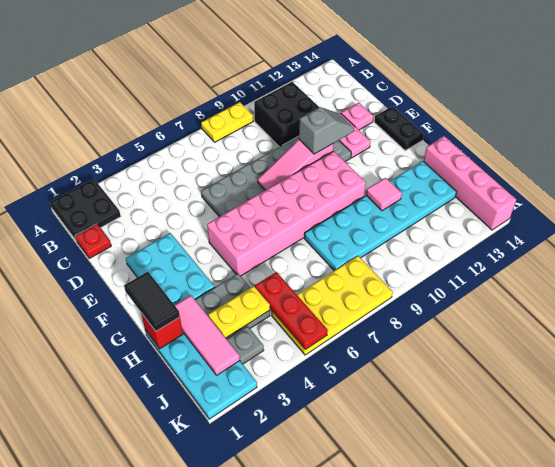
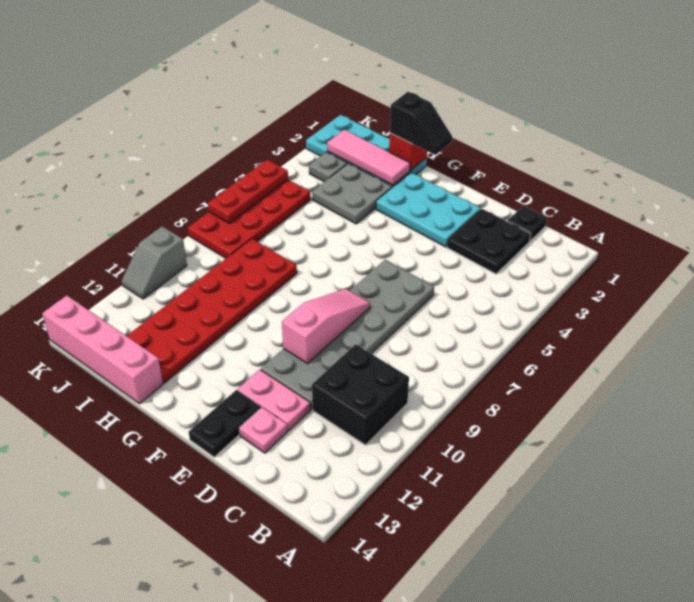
black plate A1:B2 level 1 -> black plate C2:D3 level 1
yellow plate A8:A9 level 1 -> none
red plate C1 level 1 -> black plate C1 level 1
grey slope E10:E11 level 3 top 10 -> grey slope K10:K11 level 1 top 10
black plate E14:F14 level 1 -> black plate E13:E14 level 1
pink brick F5:G10 level 1 -> none
black tile G1:H1 level 3 -> black slope G1:H1 level 3 top H
cyan plate H8:I13 level 1 -> red plate H8:I13 level 1
pink tile H11 level 2 -> none
yellow plate I3:I4 level 2 -> none
red plate I5:K5 level 2 -> red plate K5:K7 level 2
yellow plate J5:K8 level 1 -> red plate J5:K8 level 1

